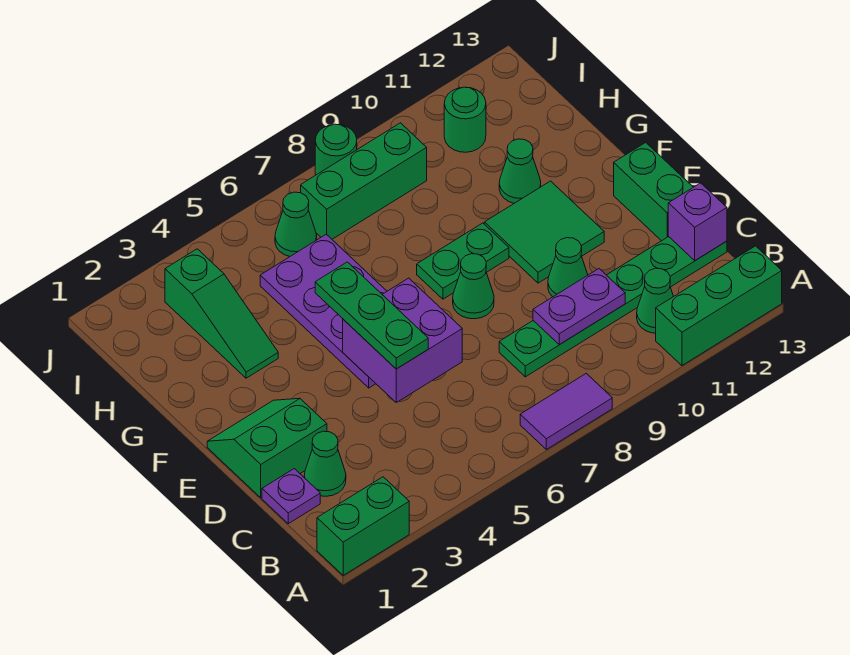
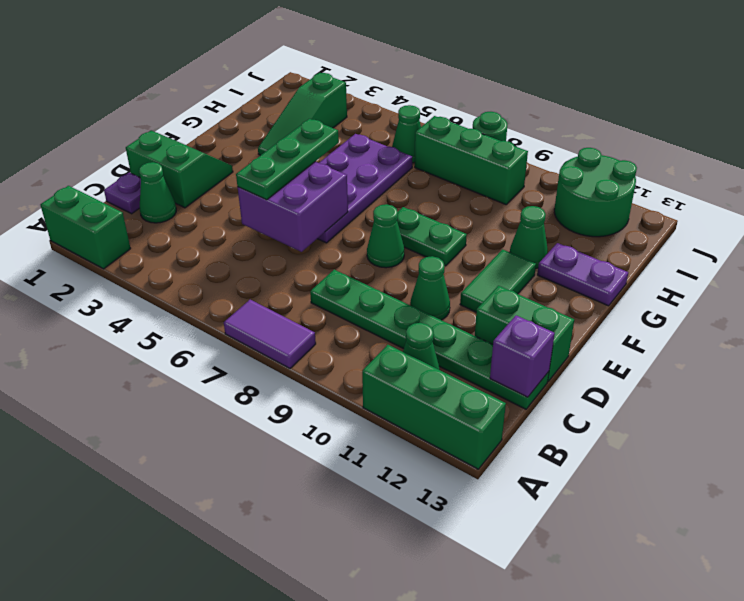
purple plate C9:C10 level 2 -> purple plate G12:G13 level 1
green brick D13:E13 level 1 -> green brick D12:D13 level 1
green tile E10:F11 level 1 -> green tile E11:F11 level 1
green round brick I11 level 1 -> green round brick I11:J12 level 1

